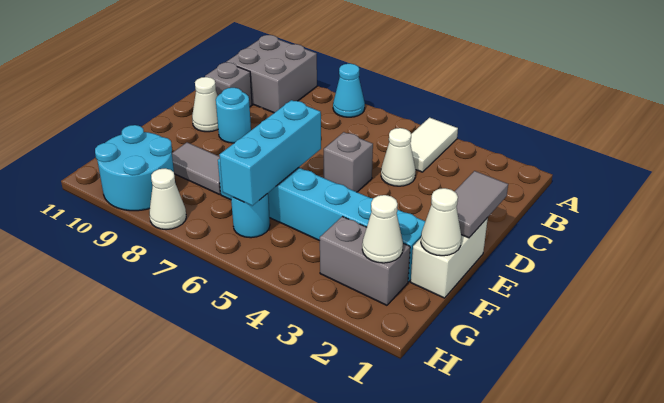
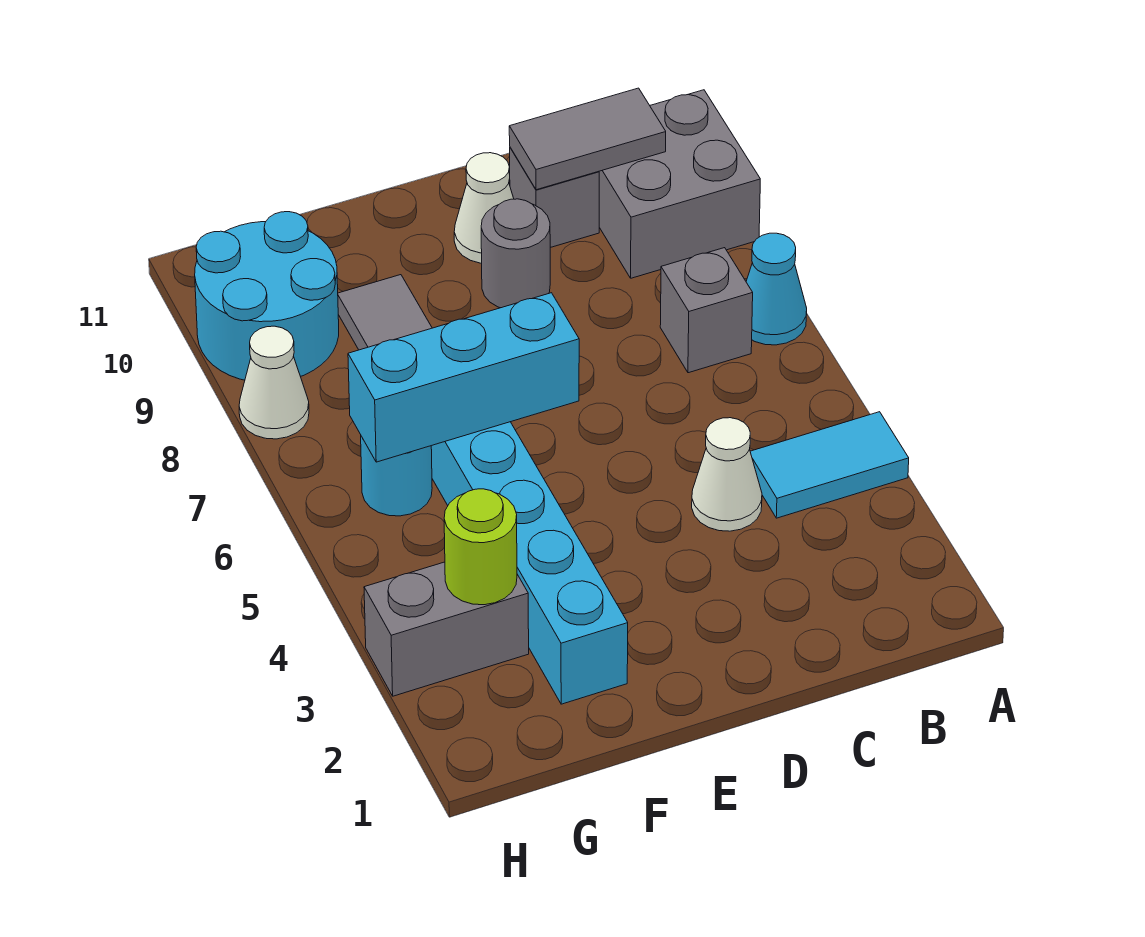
white tile A4:B4 level 1 -> cyan tile A4:B4 level 1
grey tile D1:E1 level 2 -> grey tile B10:C10 level 2
grey brick D5 level 1 -> grey brick B7 level 1
cyan round brick D9 level 1 -> grey round brick D9 level 1
white brick E1:F1 level 1 -> none
white cone F1 level 2 -> none
grey brick G2:G3 level 1 -> grey brick G3:H3 level 1
white cone G2 level 2 -> none
none -> lime round brick G3 level 2

